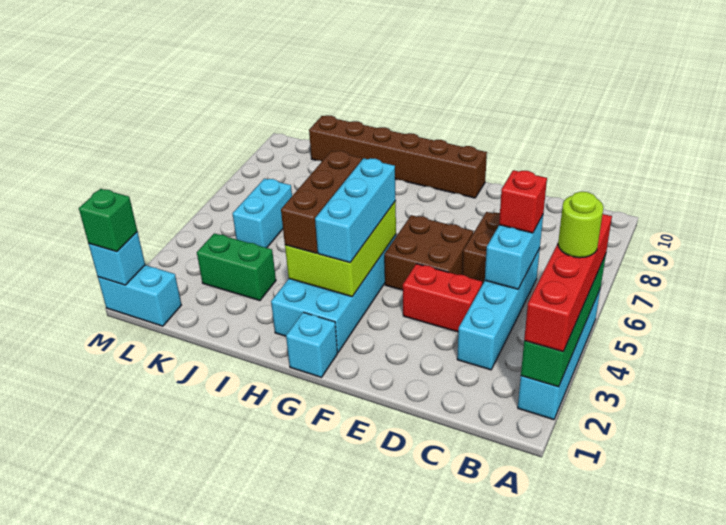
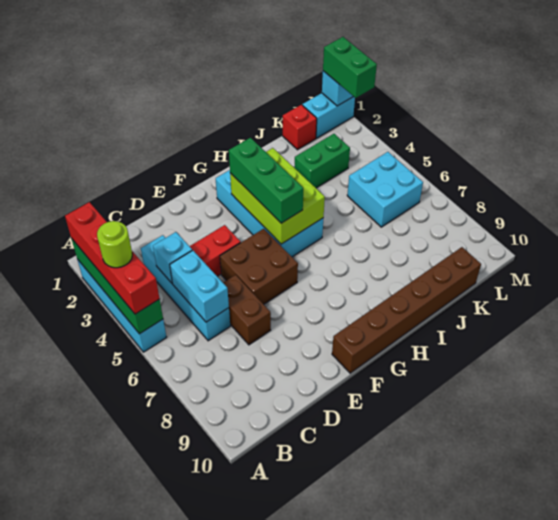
red brick C6 level 3 -> red brick K1 level 1
cyan brick G1 level 1 -> cyan brick C4 level 2
cyan brick G3:G5 level 3 -> green brick G3:G5 level 3
brown brick H3:H5 level 3 -> none
cyan brick K5:K6 level 1 -> cyan brick K5:L6 level 1
green brick M1 level 3 -> green brick M1:M2 level 3

